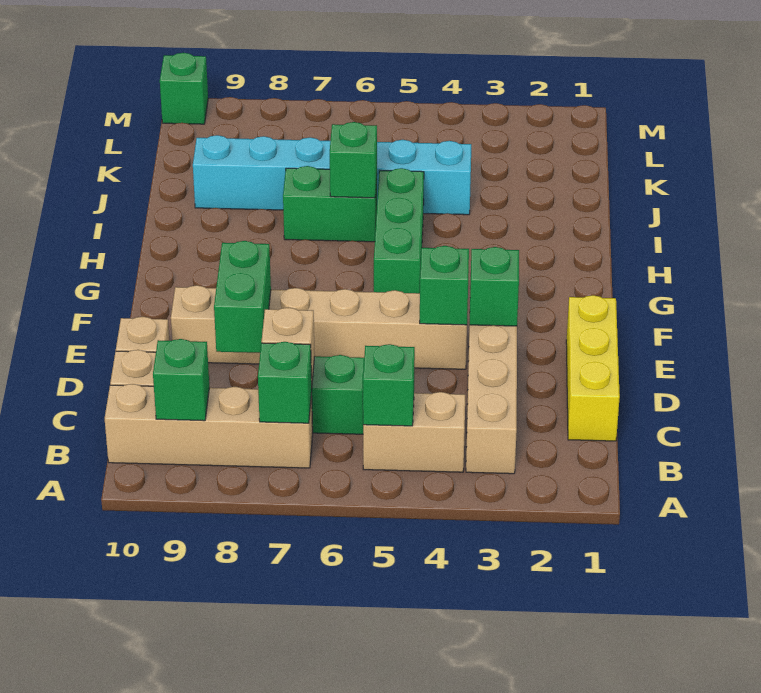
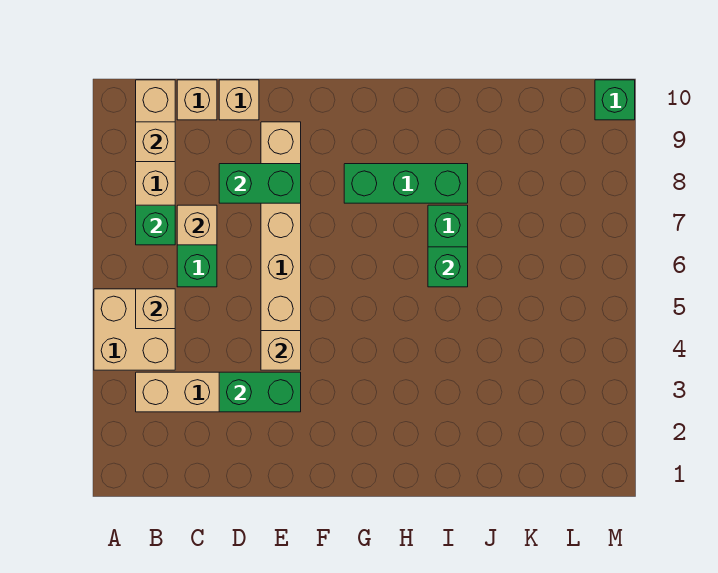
tan brick B4:B5 level 1 -> tan brick A4:B5 level 1
green brick B5 level 2 -> tan brick B5 level 2
green brick B9 level 2 -> tan brick B9 level 2
yellow brick C1:E1 level 1 -> none
green brick E3 level 2 -> green brick D3:E3 level 2
green brick E4 level 2 -> tan brick E4 level 2
green brick G5:I5 level 1 -> green brick G8:I8 level 1
cyan brick J4:J9 level 1 -> none

